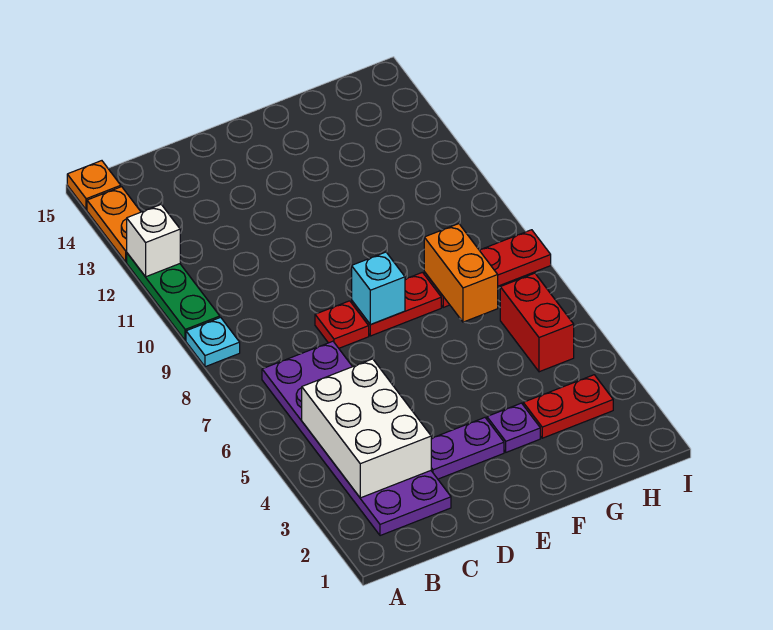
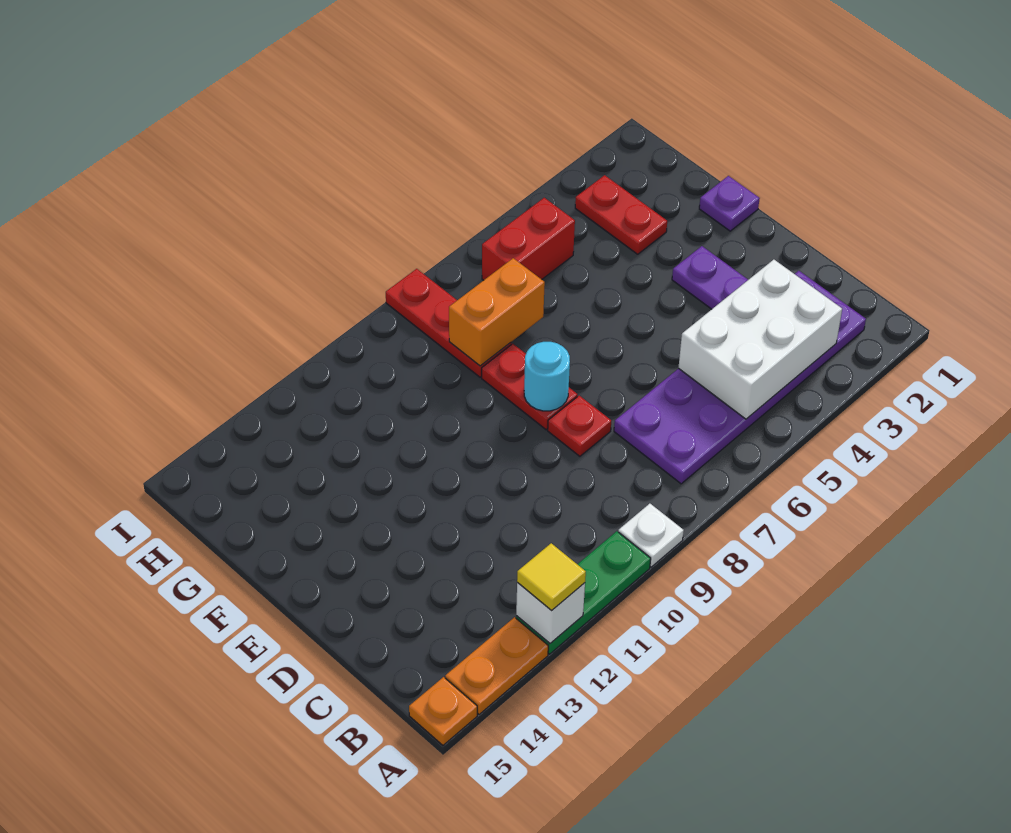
cyan plate A9 level 1 -> white plate A9 level 1
none -> yellow tile A12 level 3
cyan brick E8 level 2 -> cyan round brick E8 level 2
purple plate F3 level 1 -> purple plate F1 level 1

